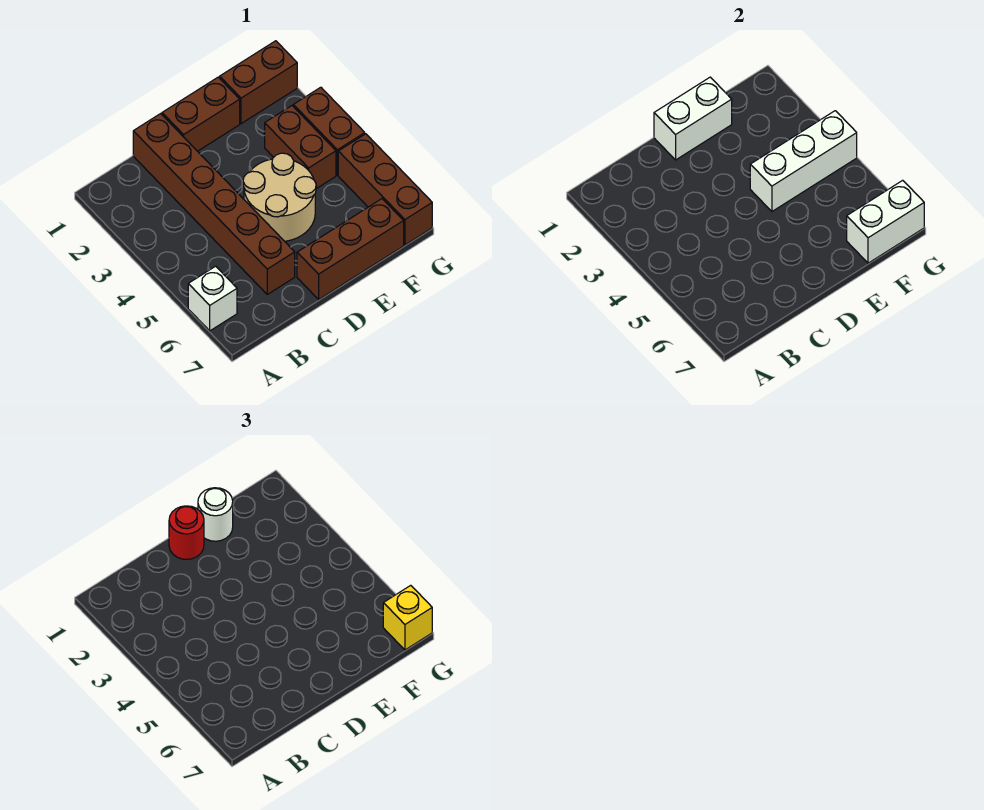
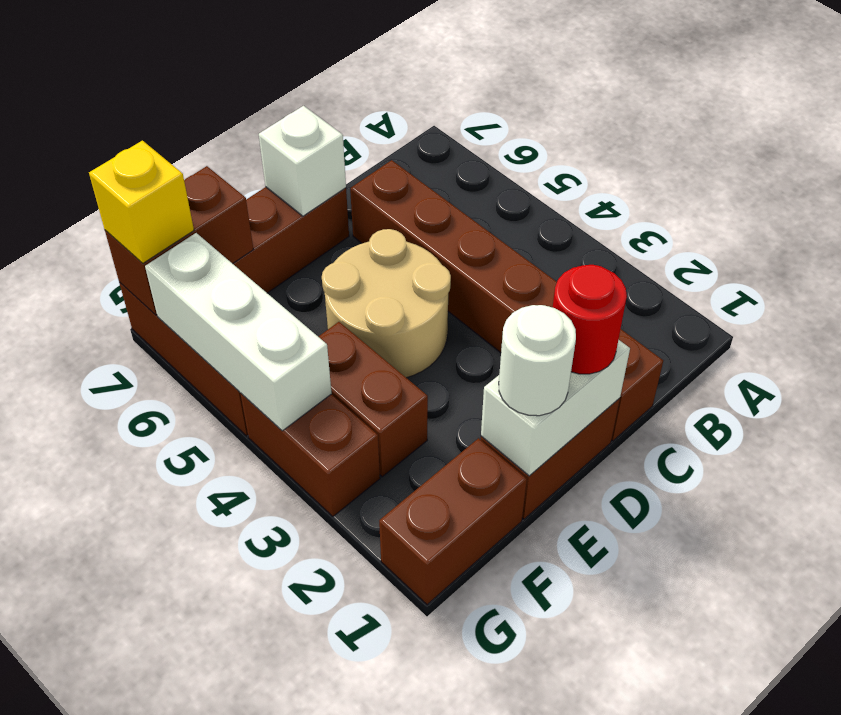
white brick A6 level 1 -> white brick D7 level 2
white brick E4:G4 level 2 -> white brick G4:G6 level 2
white brick F7:G7 level 2 -> brown brick F7:G7 level 2

